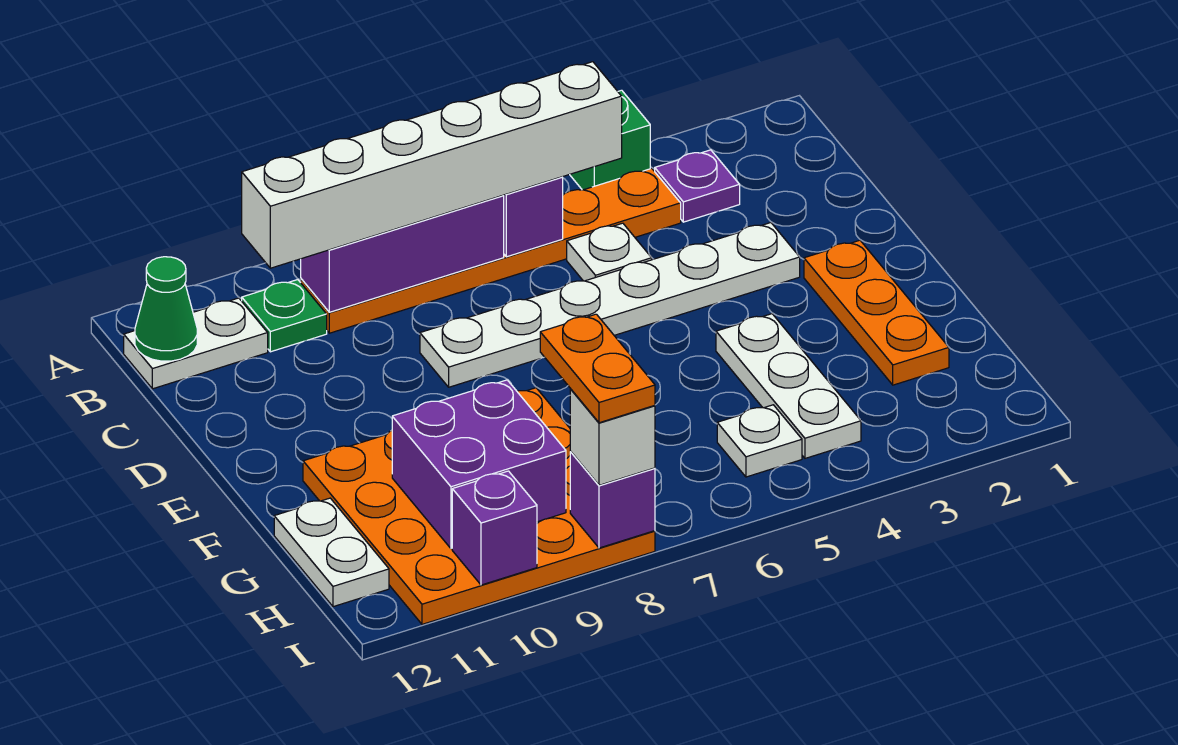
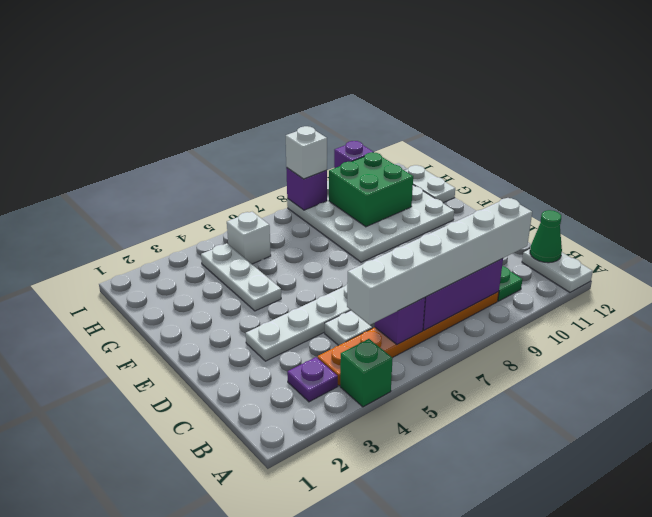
white plate B11:B12 level 1 -> white plate A12:B12 level 1
orange plate E2:G2 level 1 -> none
orange plate F8:I11 level 1 -> white plate F8:I11 level 1
purple brick G9:H10 level 2 -> green brick G9:H10 level 2
white plate H5 level 1 -> white brick H5 level 1
orange plate H8:I8 level 4 -> none

